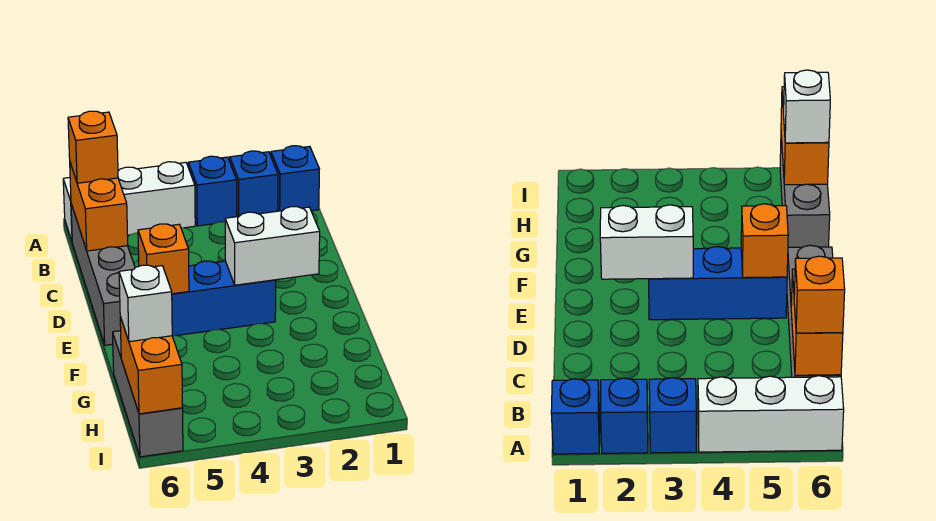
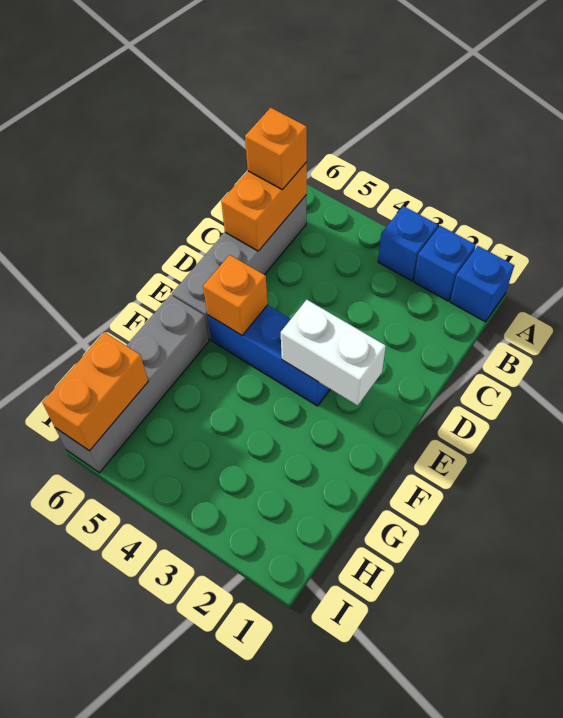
white brick A4:A6 level 1 -> none
grey brick G6:I6 level 1 -> grey brick F6:I6 level 1
white brick H6 level 3 -> none

